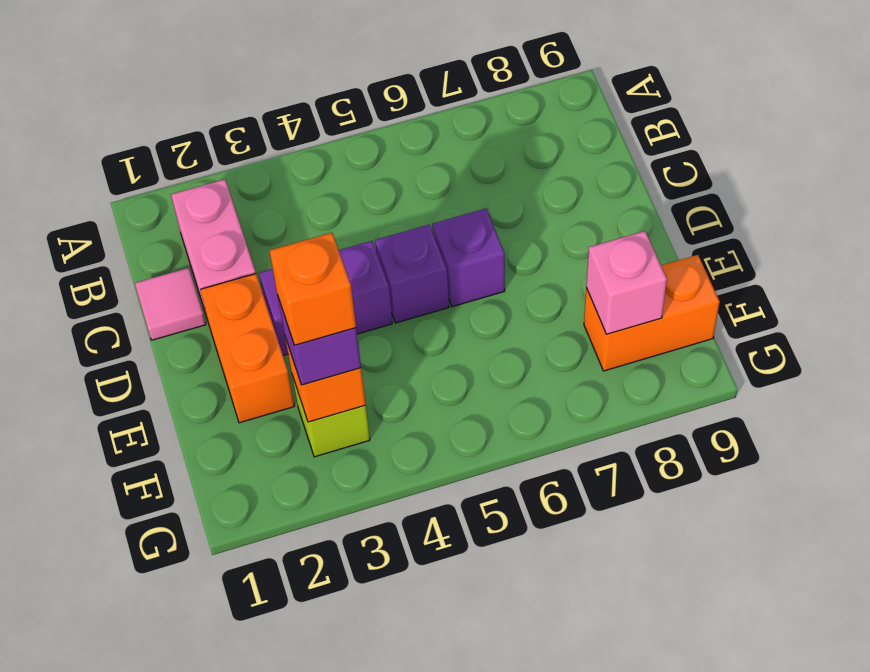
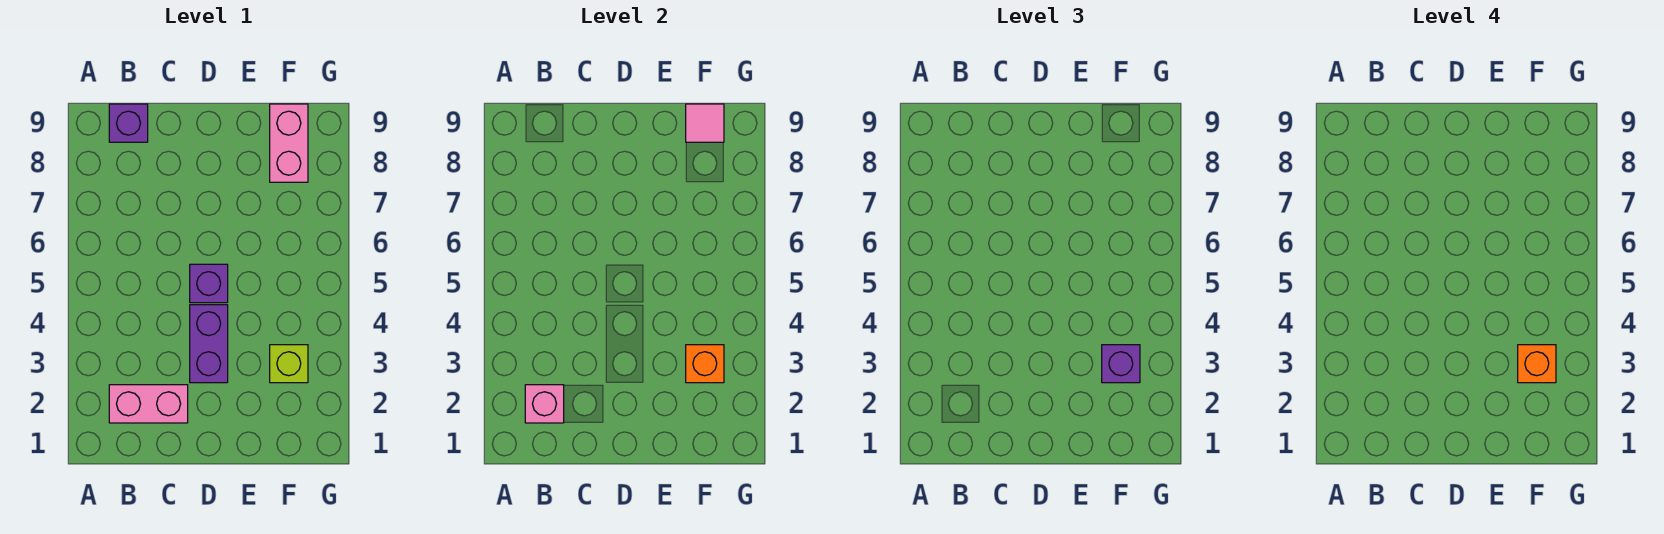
pink tile C1 level 1 -> pink tile F9 level 2
orange brick D2:E2 level 1 -> none
purple brick D6 level 1 -> purple brick B9 level 1
orange brick F8:F9 level 1 -> pink brick F8:F9 level 1
pink brick F8 level 2 -> pink brick B2 level 2

